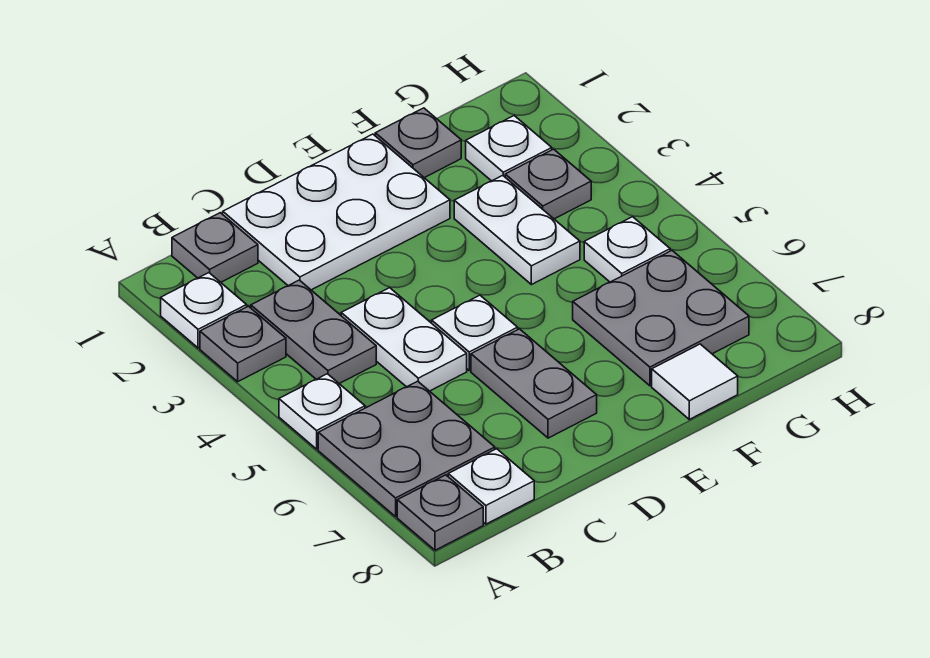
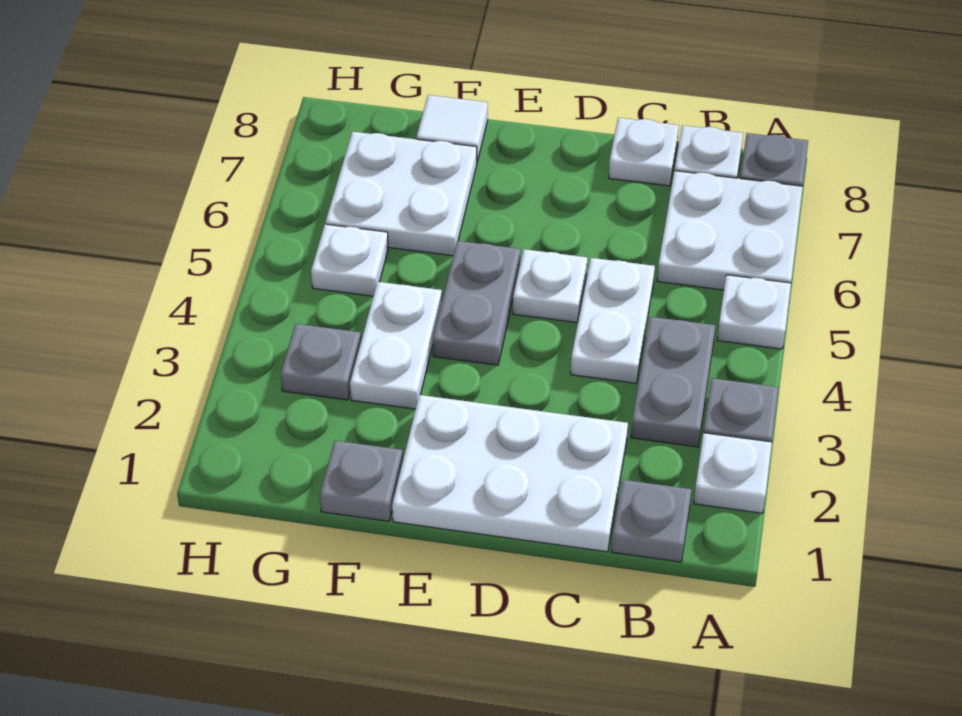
grey plate A6:B7 level 1 -> white plate A6:B7 level 1
grey plate D6:D7 level 1 -> grey plate E4:E5 level 1
grey plate F6:G7 level 1 -> white plate F6:G7 level 1
white plate G2 level 1 -> white plate C8 level 1

